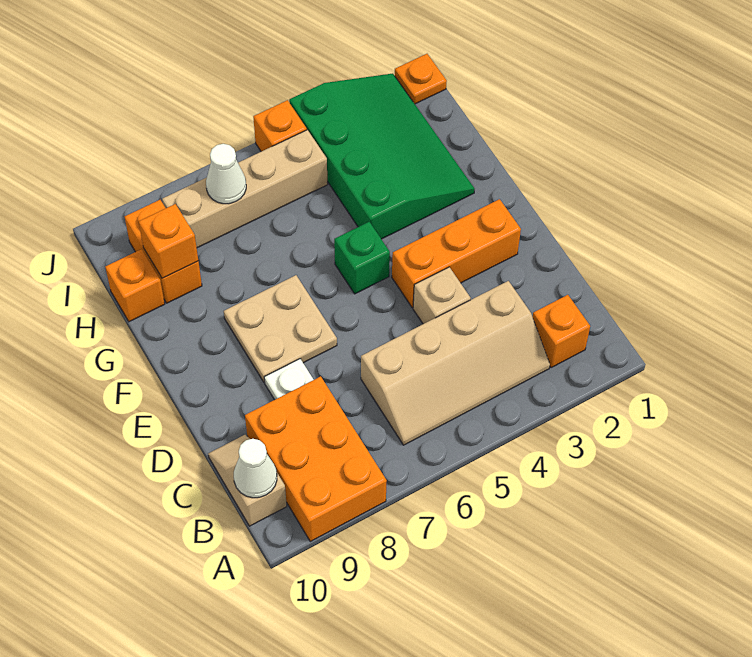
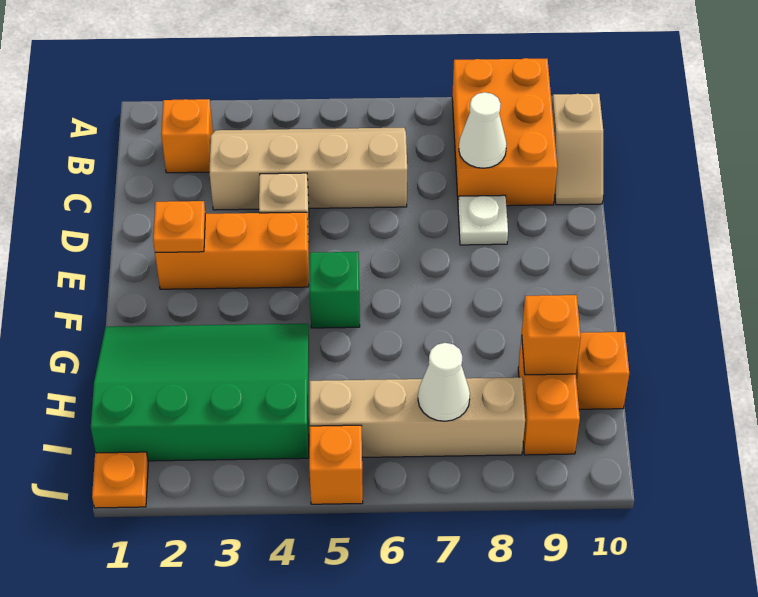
white cone B10 level 2 -> white cone C8 level 2
none -> orange plate E2 level 2
tan plate E7:F8 level 1 -> none
green slope G2:J4 level 1 top 4 -> green slope G1:I4 level 1 top I

